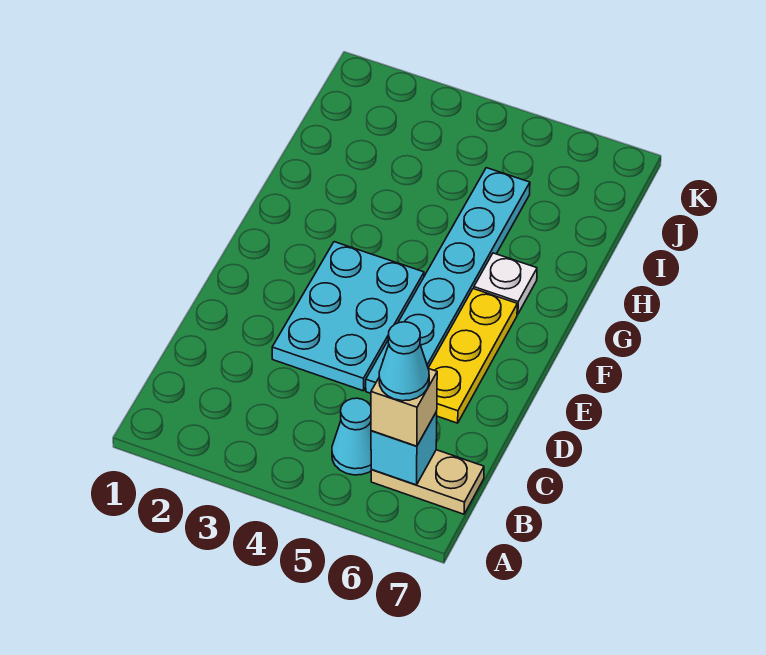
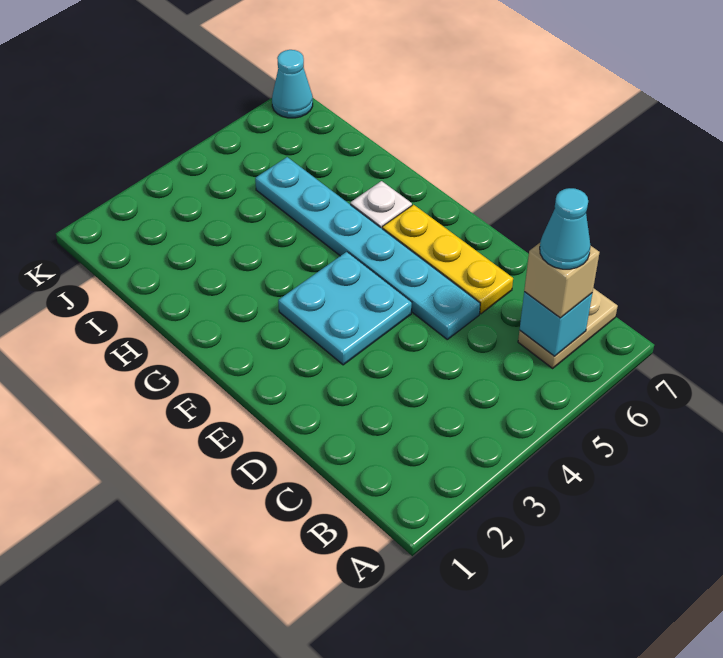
cyan cone B5 level 1 -> cyan cone K7 level 1
cyan plate D3:F4 level 1 -> cyan plate E3:F4 level 1

